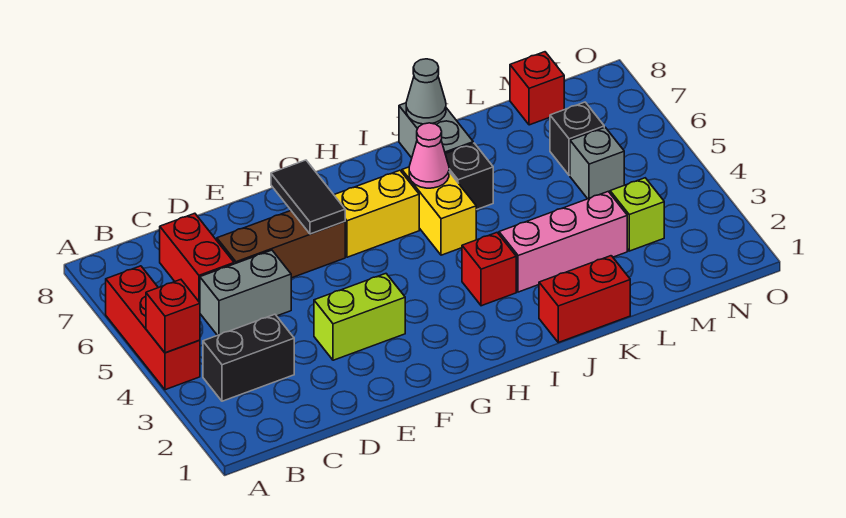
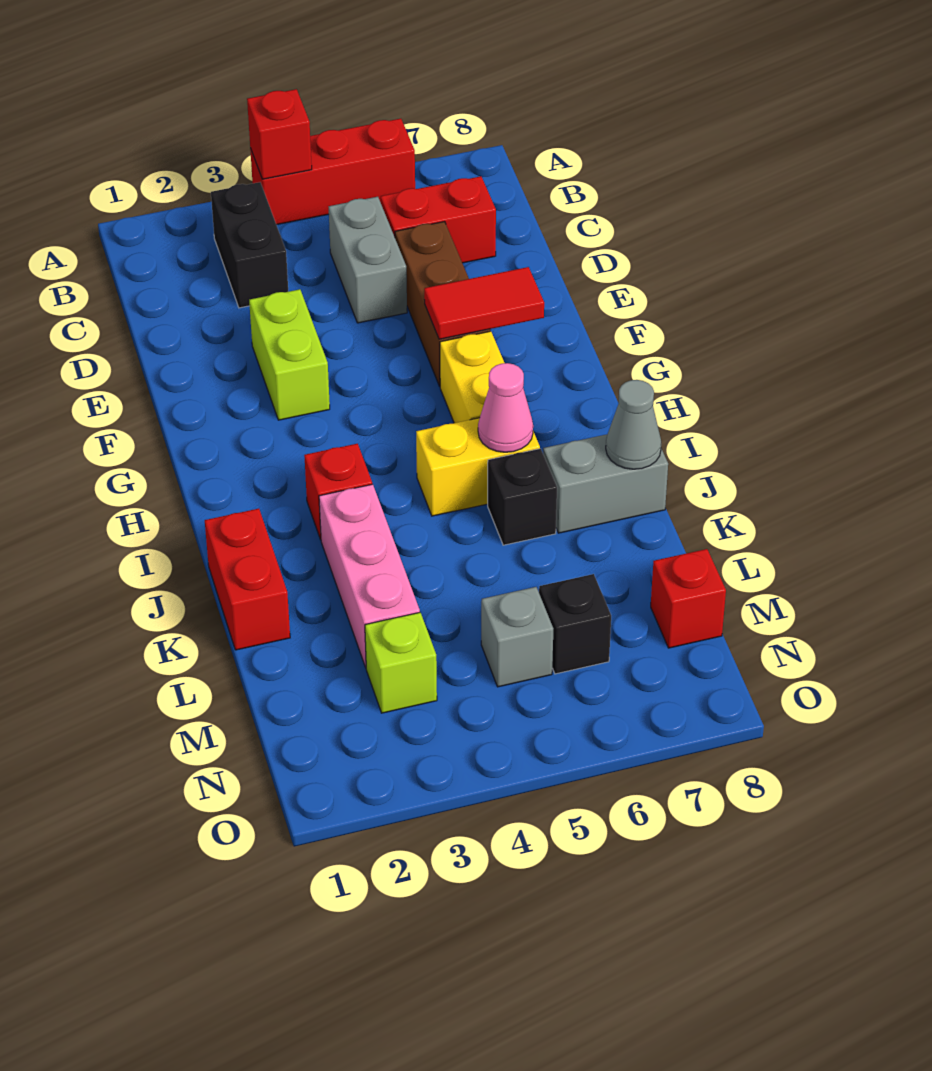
black tile F6:F7 level 2 -> red tile F6:F7 level 2

